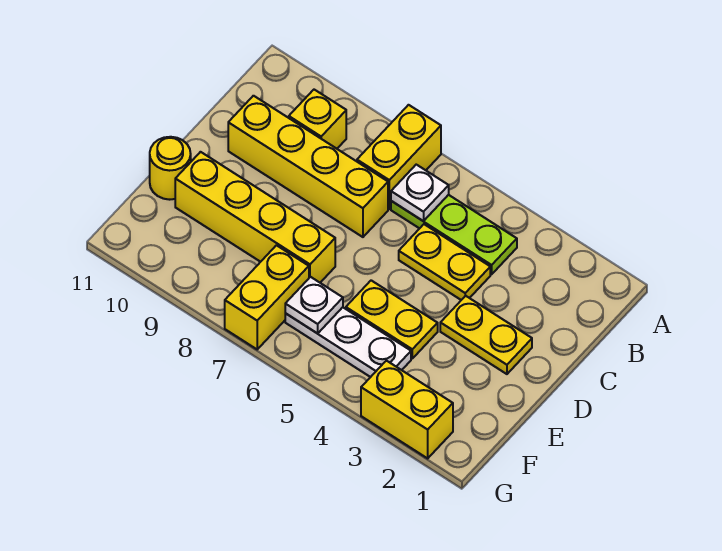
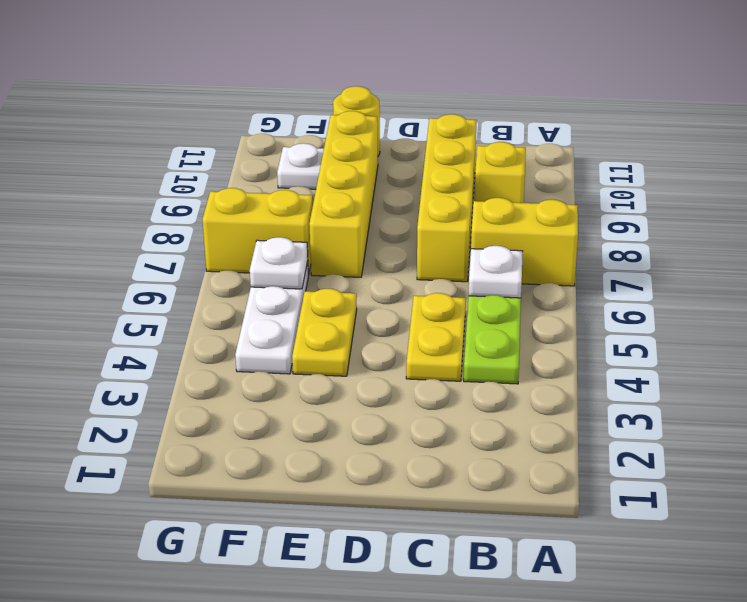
yellow plate D2:D3 level 1 -> none
none -> white plate F10 level 1
yellow brick G2:G3 level 1 -> none

